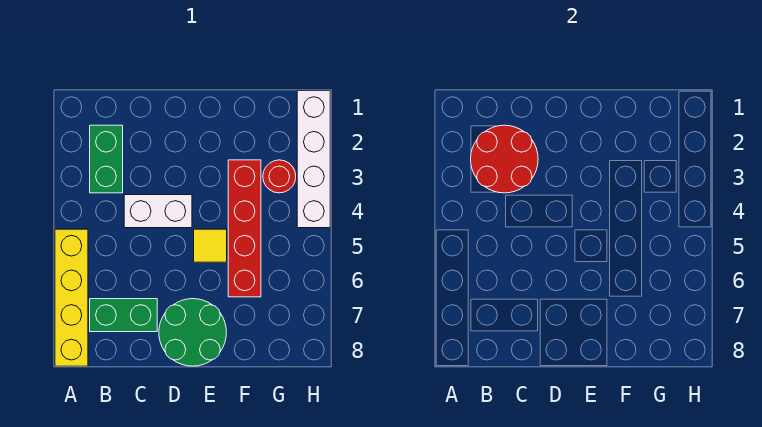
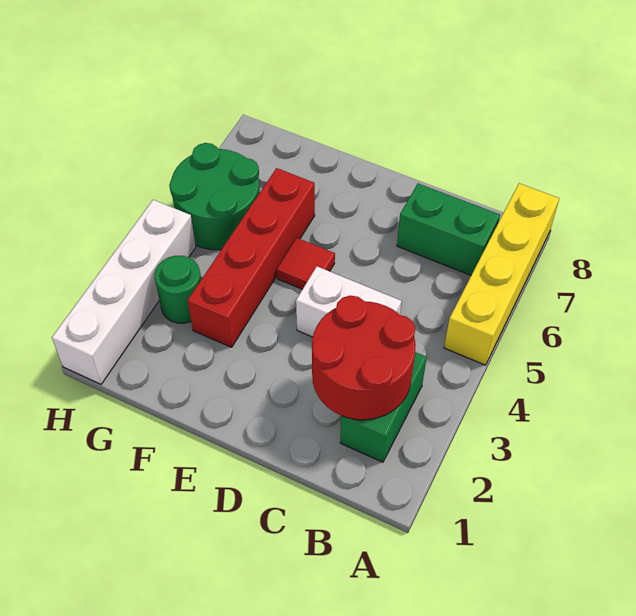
green round brick D7:E8 level 1 -> green round brick G5:H6 level 1
yellow tile E5 level 1 -> red tile E5 level 1
red round brick G3 level 1 -> green round brick G3 level 1

